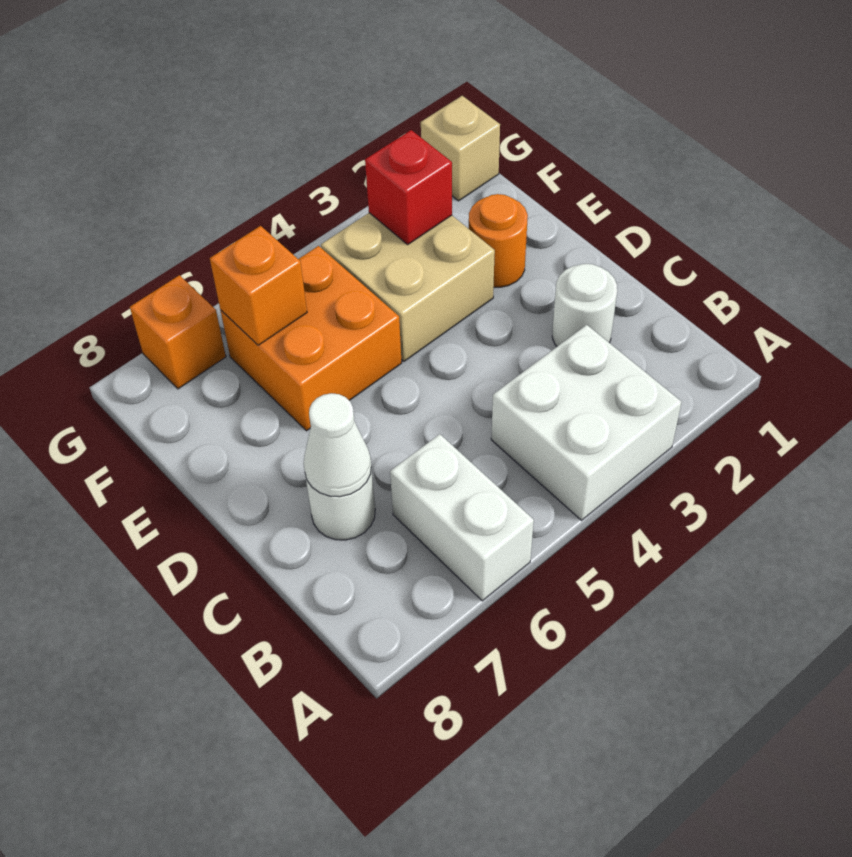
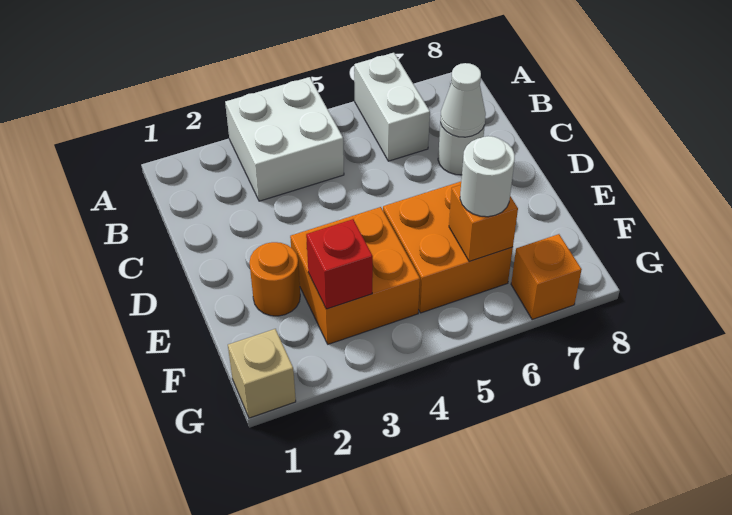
white round brick C2 level 1 -> white round brick F6 level 3
tan brick E3:F4 level 1 -> orange brick E3:F4 level 1

